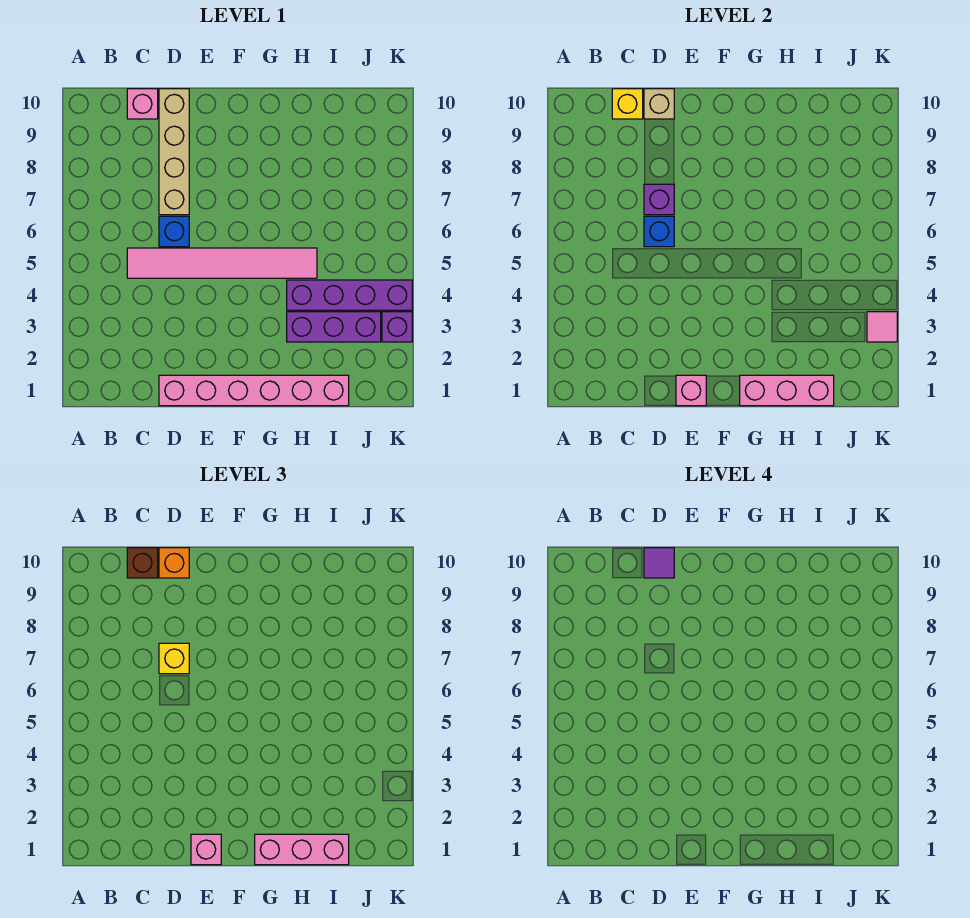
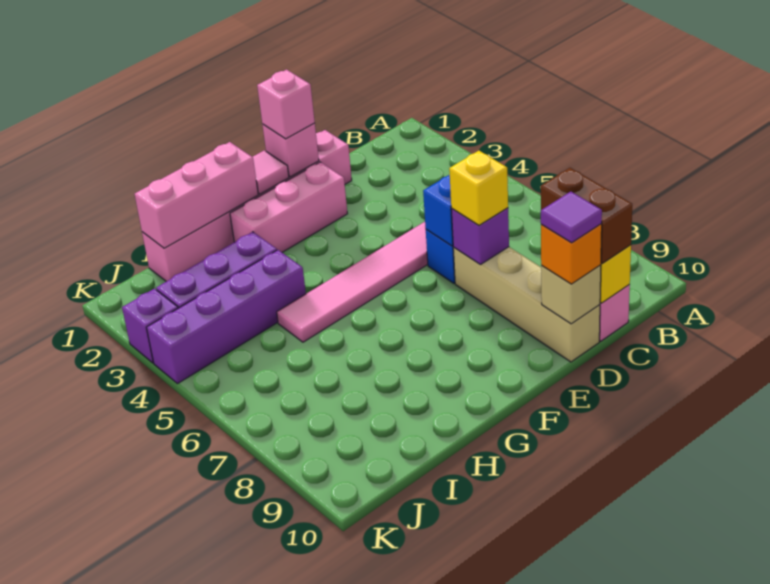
brown brick C10 level 3 -> brown brick C9:C10 level 3
pink brick G1:I1 level 3 -> pink brick E2:G2 level 1
pink tile K3 level 2 -> pink tile F1 level 2

